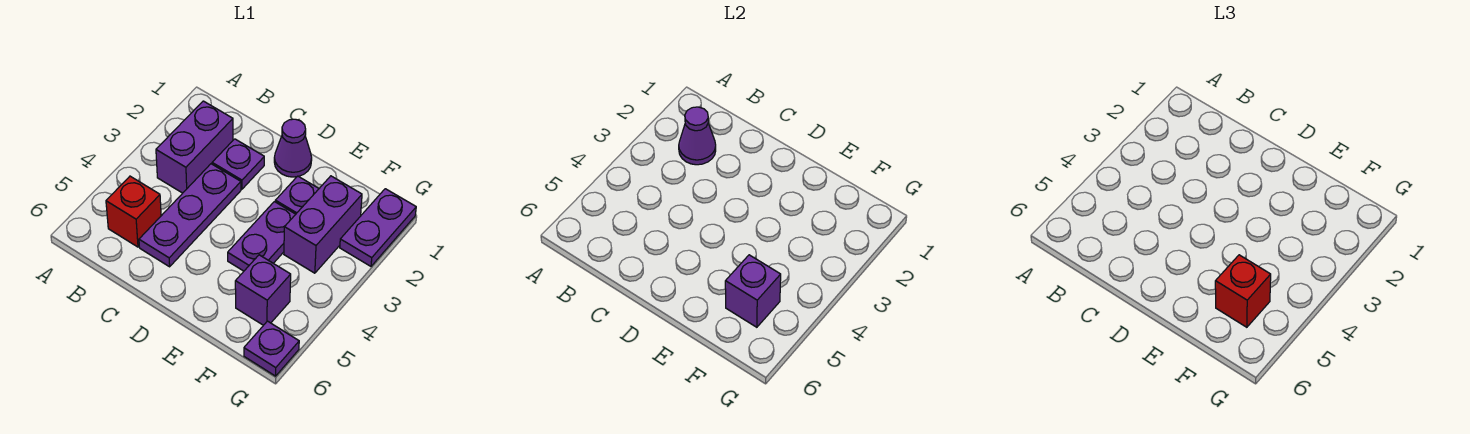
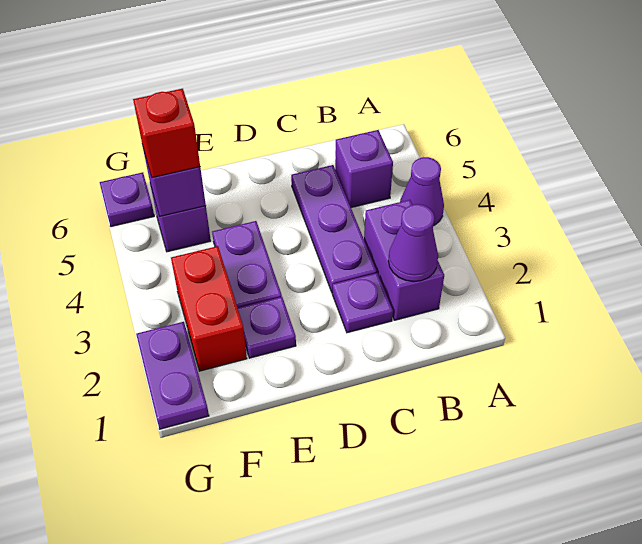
red brick B5 level 1 -> purple brick B5 level 1
purple cone D1 level 1 -> purple cone A4 level 1
purple brick F2:F3 level 1 -> red brick F2:F3 level 1

